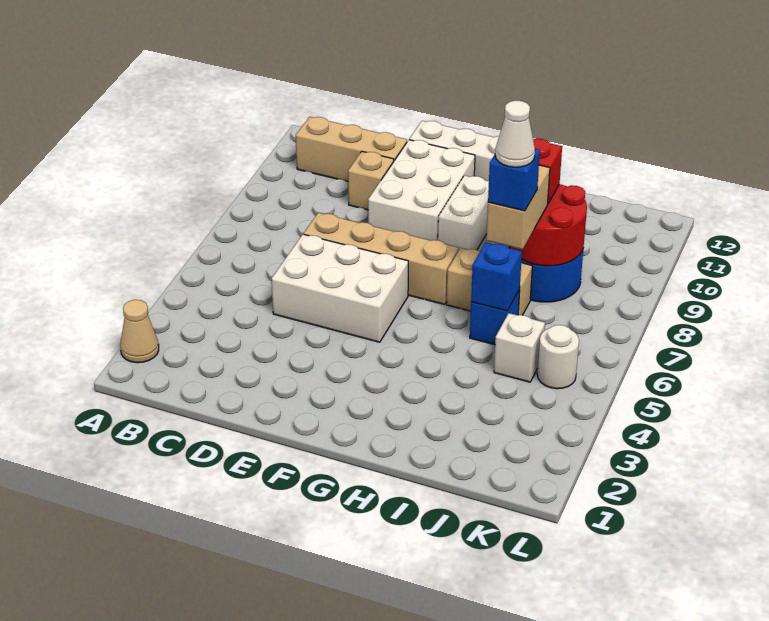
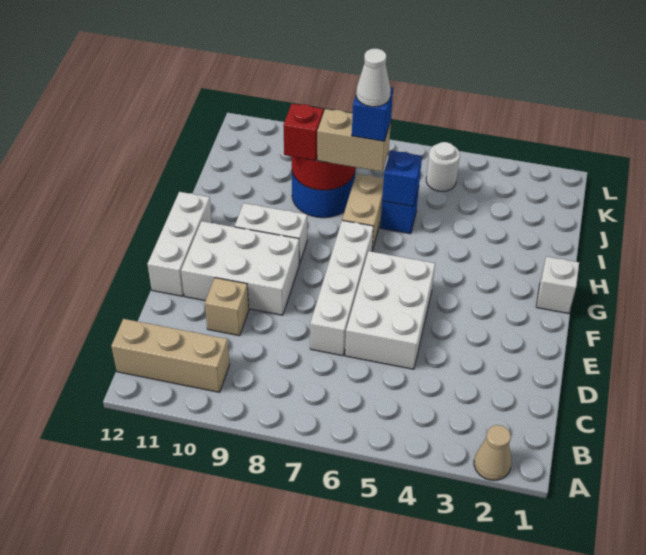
tan brick B11:D11 level 1 -> tan brick B10:B12 level 1
tan brick D7:G7 level 1 -> white brick D7:G7 level 1
white brick J5 level 1 -> white brick G1 level 1

